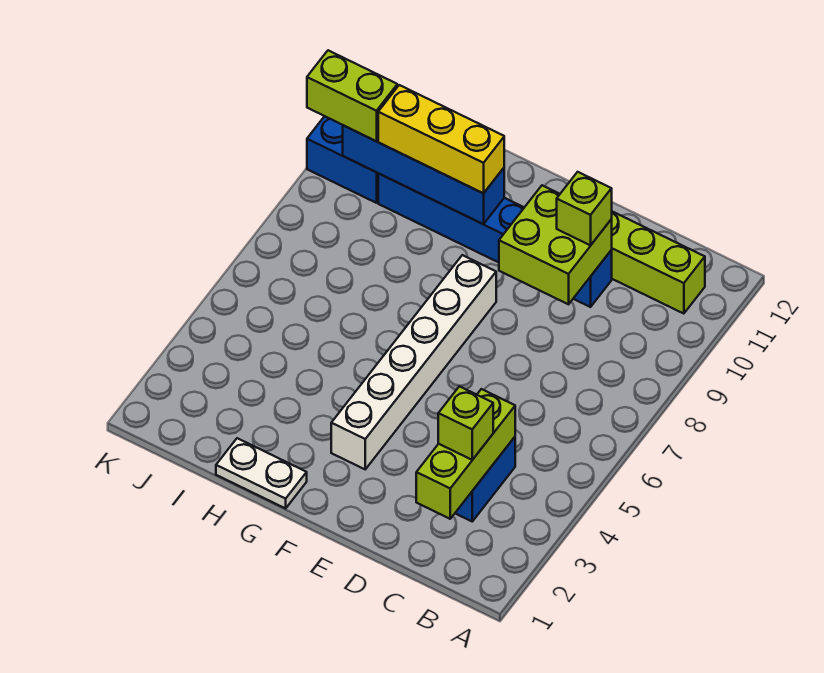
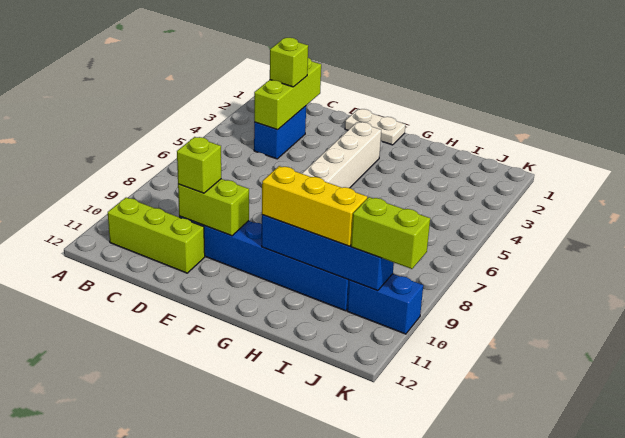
lime brick D9:E10 level 2 -> lime brick D10:E10 level 2
white plate G1:H1 level 1 -> white plate E1:F1 level 1

